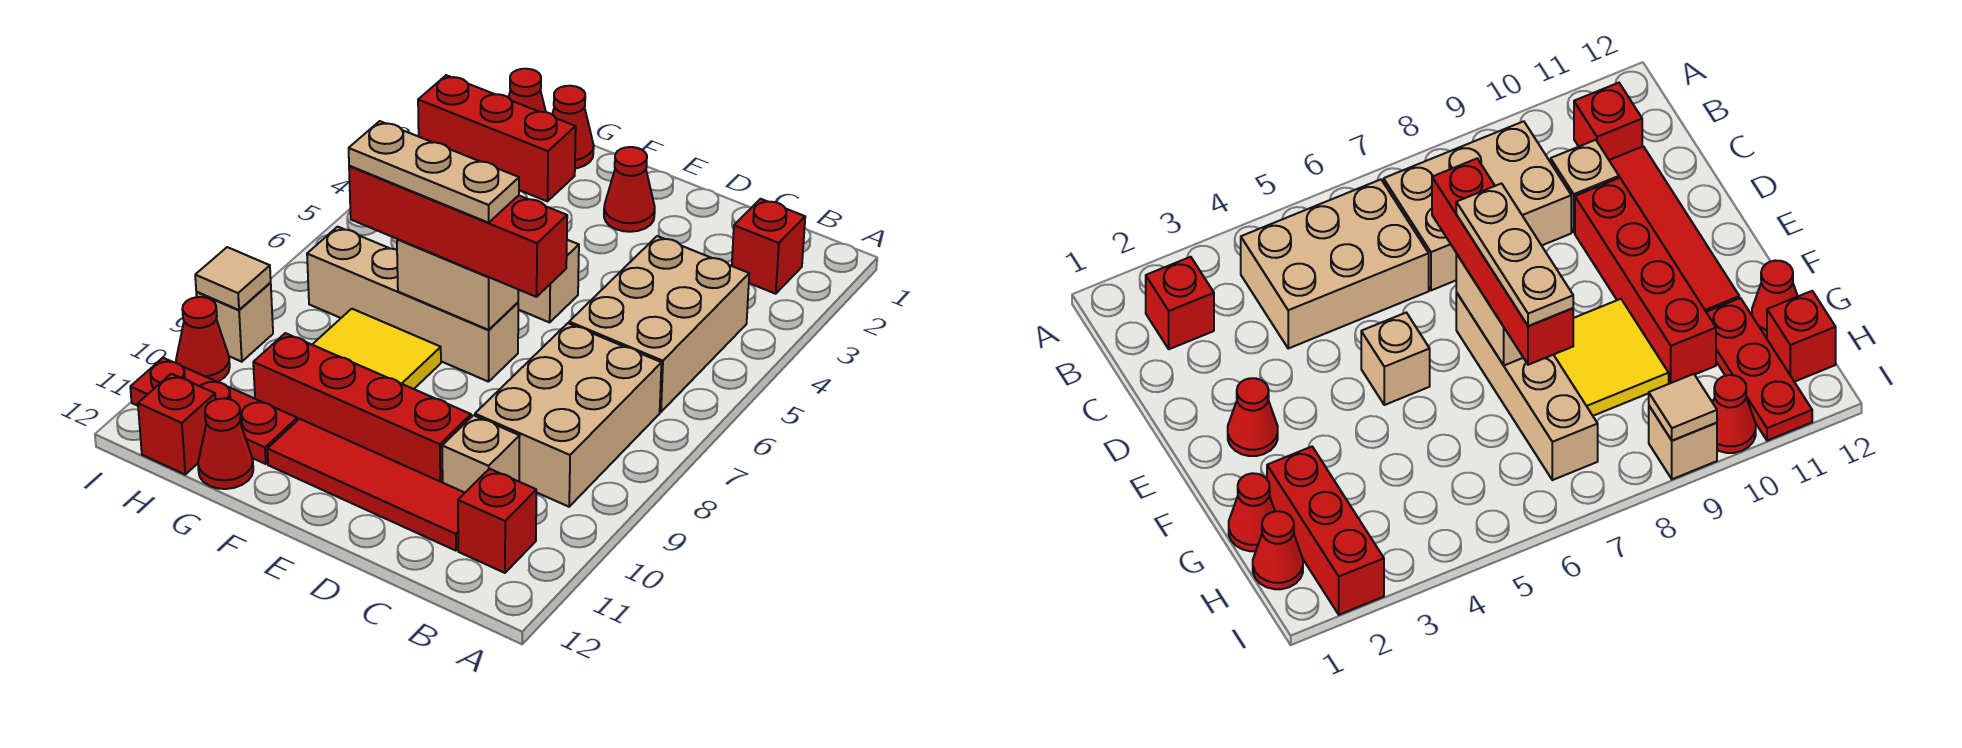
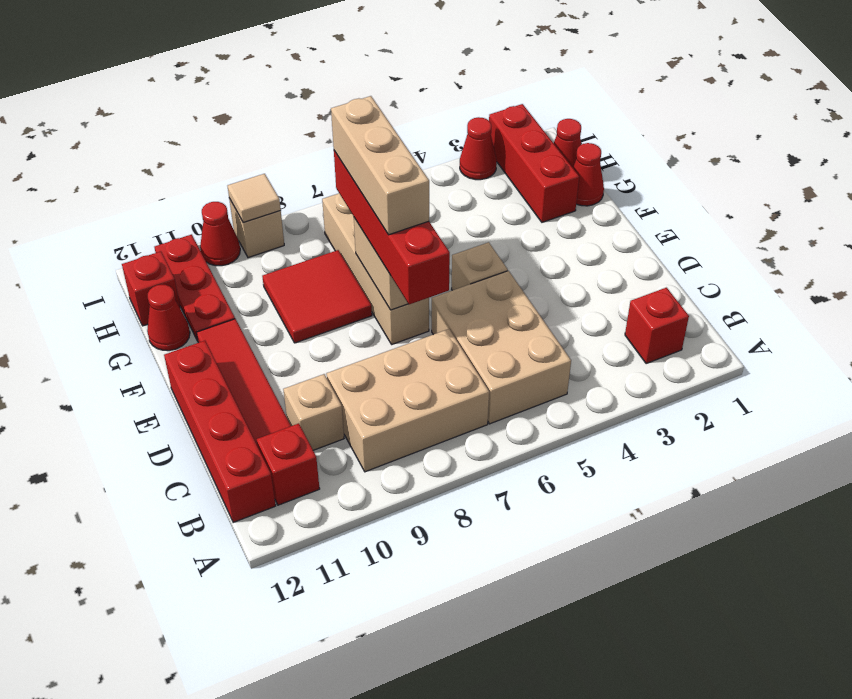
tan brick B4:C6 level 1 -> tan brick B5:D6 level 1
red brick D10:G10 level 1 -> red brick B12:E12 level 1
red cone E2 level 1 -> red cone I3 level 1
tan plate E7:G7 level 4 -> tan brick E7:G7 level 4
yellow tile F8:G9 level 1 -> red tile F8:G9 level 1

